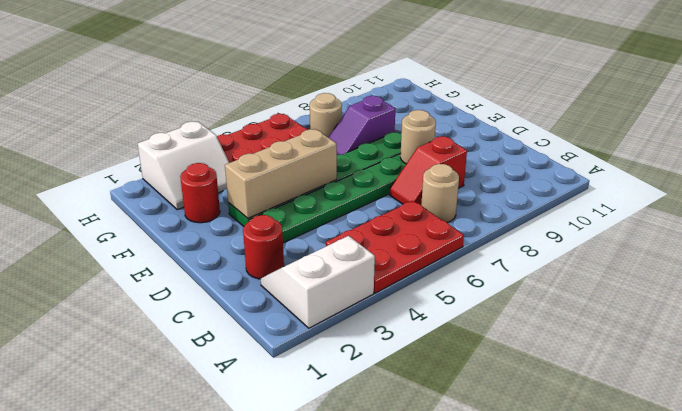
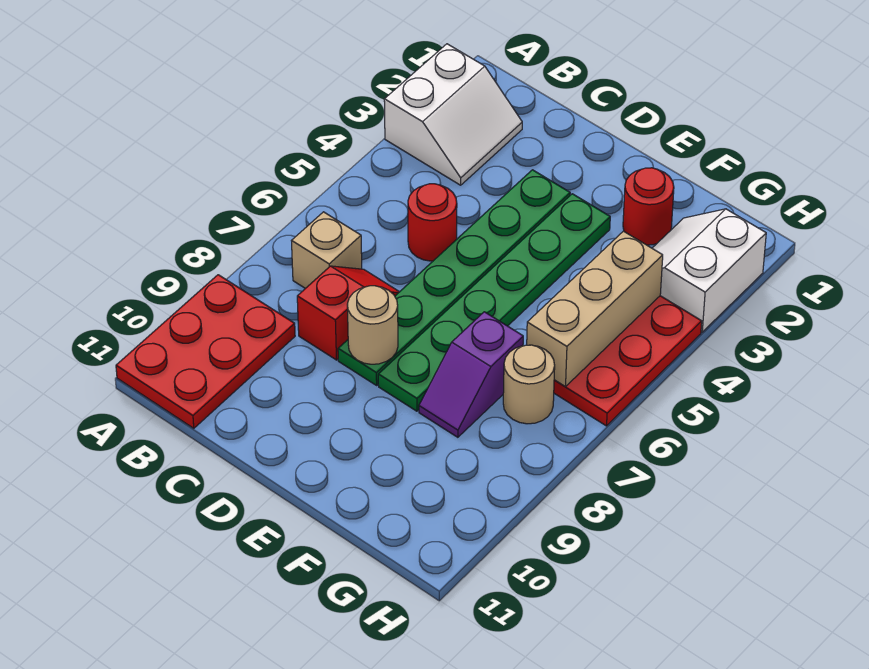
red plate A4:B6 level 1 -> red plate A9:B11 level 1
tan round brick B7 level 1 -> tan brick B7 level 1
red round brick C2 level 1 -> red round brick C5 level 1
tan brick E3:E5 level 2 -> tan brick G4:G6 level 2
purple slope F7:F8 level 1 top 8 -> purple slope F7:F8 level 1 top 7

